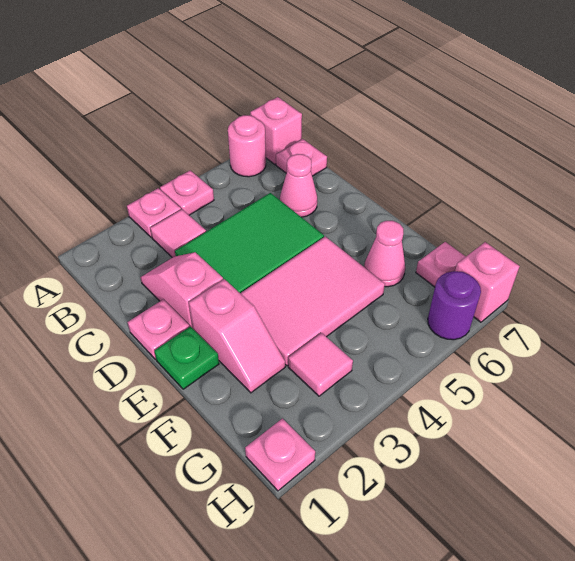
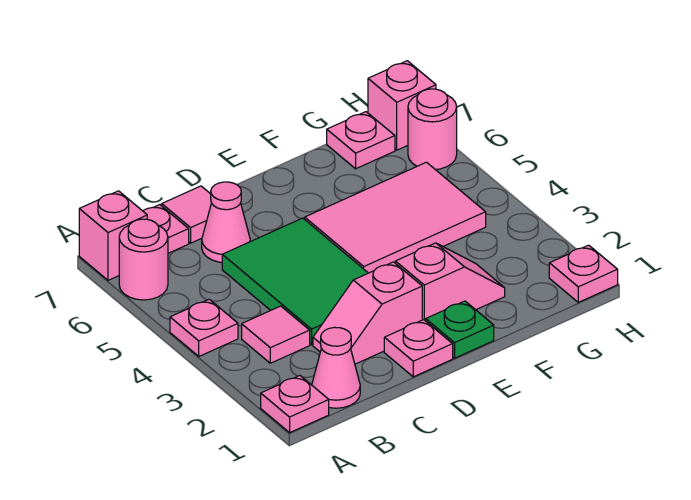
pink plate A3 level 1 -> pink plate A1 level 1
pink tile E3:F5 level 1 -> pink tile E4:G5 level 1
pink cone F6 level 1 -> pink cone B1 level 1
pink tile G3 level 1 -> pink tile C7 level 1
purple round brick H6 level 1 -> pink round brick H6 level 1

